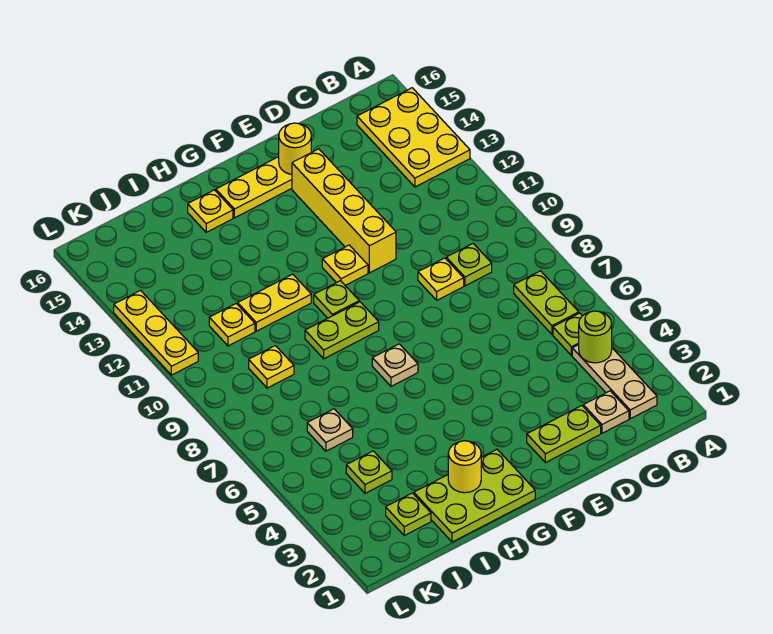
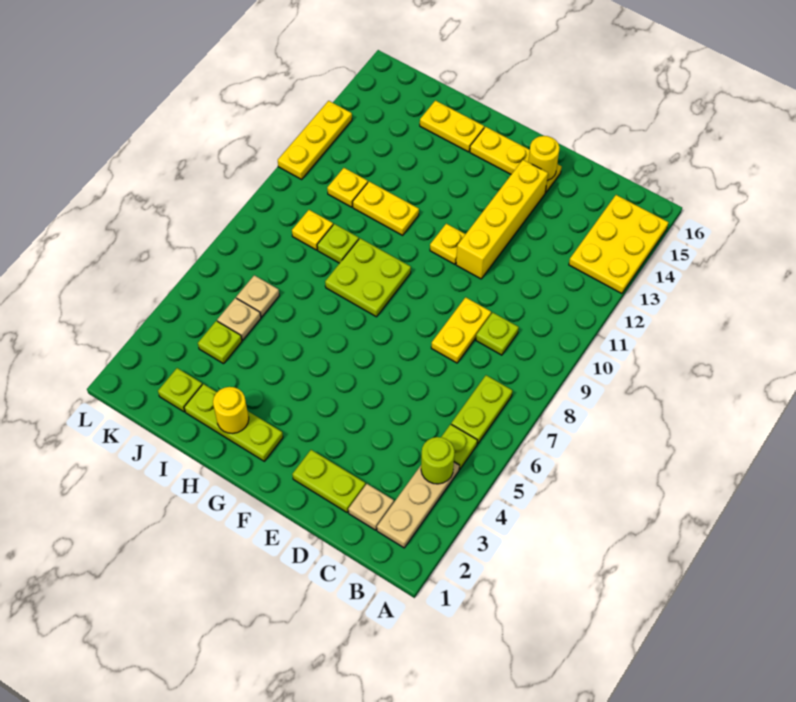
yellow plate D9 level 1 -> yellow plate D8:D9 level 1
lime plate G1:I2 level 1 -> lime plate G2:I2 level 1
tan plate G7 level 1 -> tan plate J5 level 1
lime plate G9:H9 level 1 -> lime plate G8:H9 level 1
lime plate G10 level 1 -> lime plate I9 level 1
yellow plate H15 level 1 -> yellow plate H15:I15 level 1

